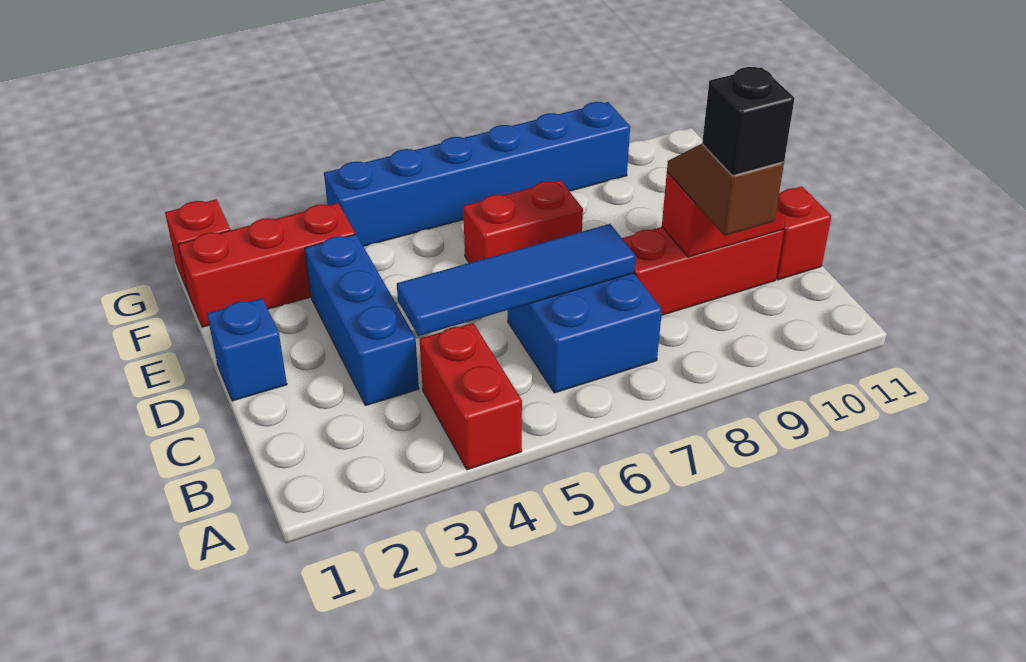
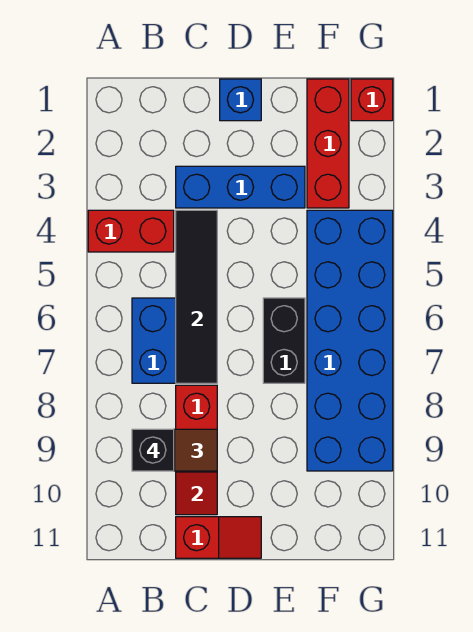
blue tile C4:C7 level 2 -> black tile C4:C7 level 2
red brick E6:E7 level 1 -> black brick E6:E7 level 1
blue brick G4:G9 level 1 -> blue brick F4:G9 level 1

